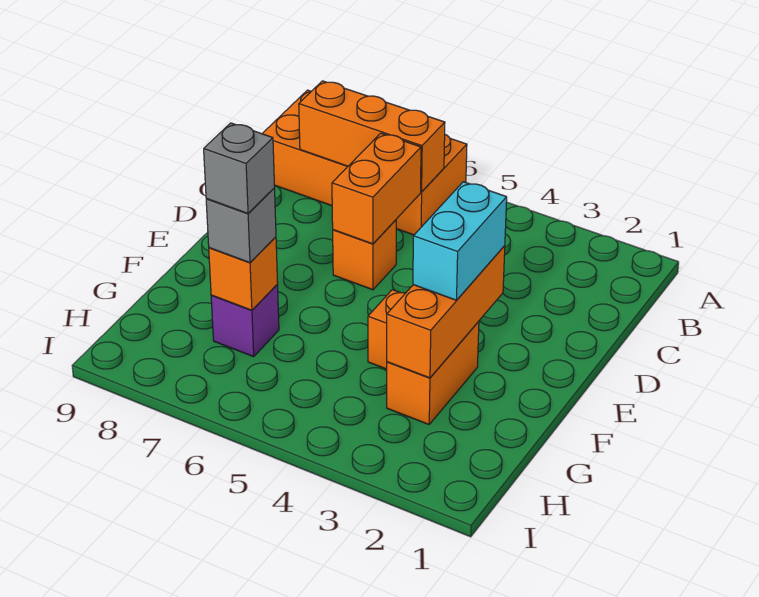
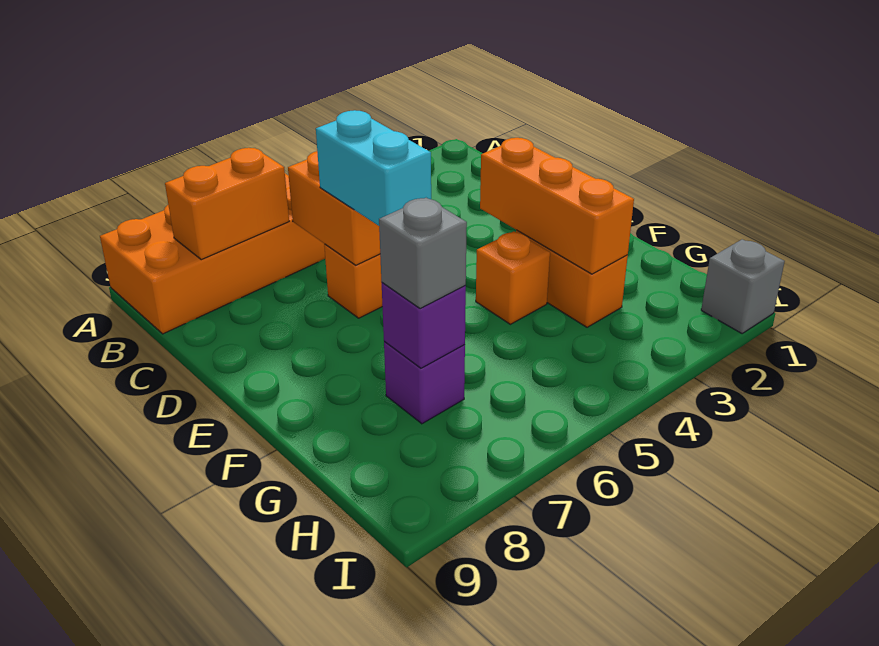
orange brick B6:B8 level 2 -> orange brick B7:B8 level 2
cyan brick E3:F3 level 3 -> cyan brick D6:E6 level 3
orange brick G7 level 2 -> purple brick G7 level 2
grey brick G7 level 4 -> grey brick I1 level 1

